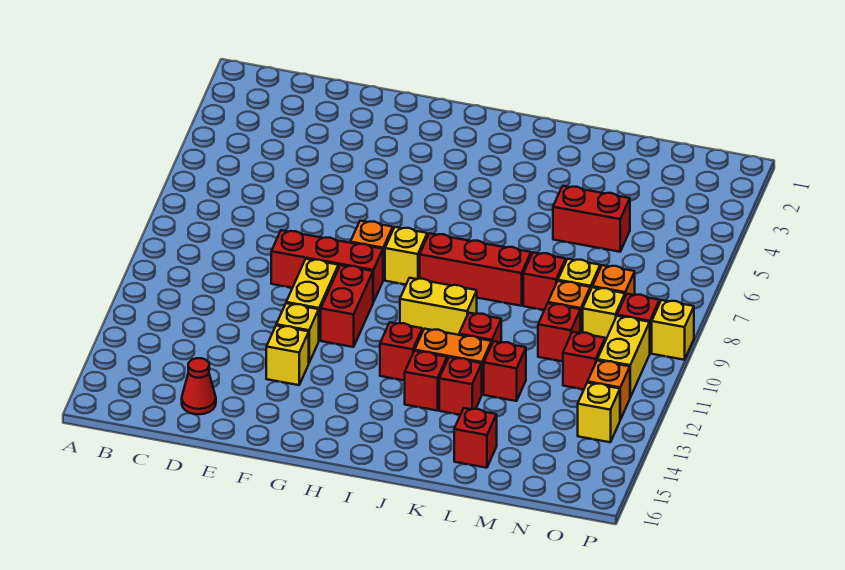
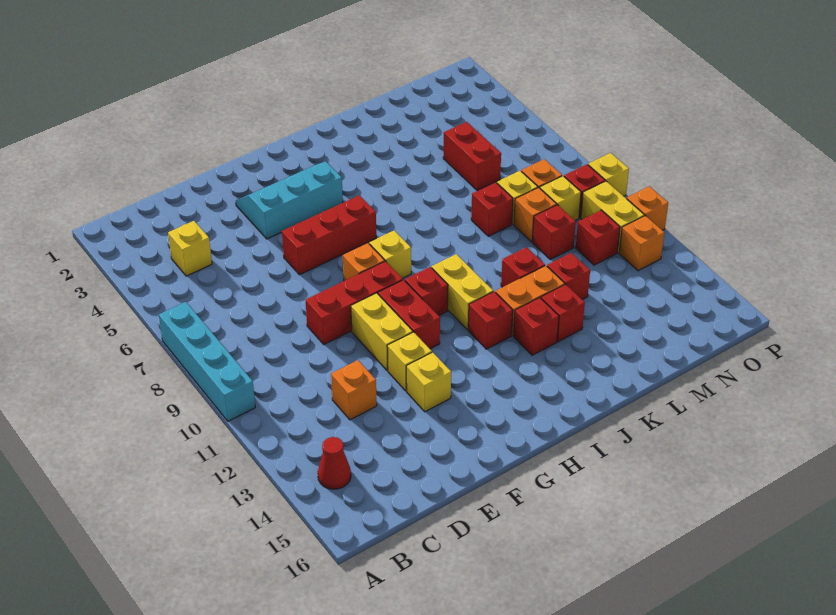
none -> cyan brick A7:A10 level 1
none -> orange brick D12 level 1
red cone D15 level 1 -> red cone B14 level 1
none -> cyan slope F3:H4 level 1 top 4
red brick I8:K8 level 1 -> red brick F6:H6 level 1
yellow brick I10:J10 level 1 -> yellow brick I10:I11 level 1
red brick L5:M5 level 1 -> red brick M5:M6 level 1
red brick L15 level 1 -> red brick H10 level 1
yellow brick O13 level 1 -> yellow brick C4 level 1
none -> orange brick P11 level 1

